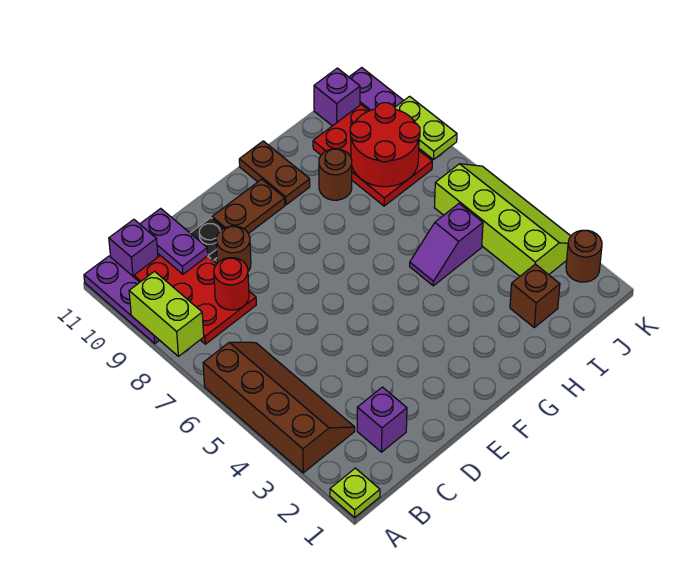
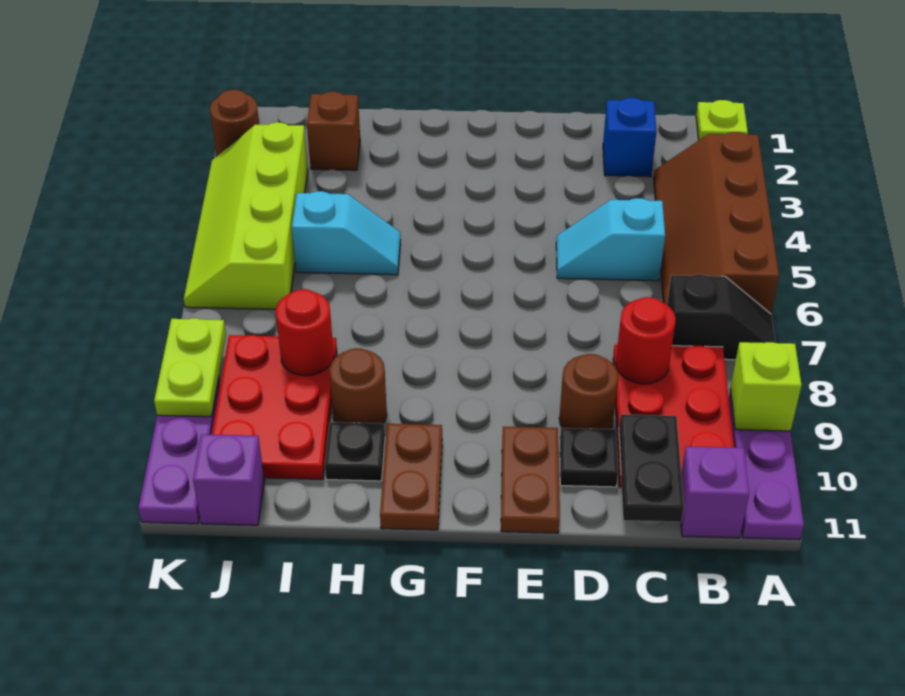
none -> black slope A7:B7 level 1 top B
lime brick A8:A9 level 2 -> lime brick A9 level 2
purple brick C2 level 1 -> blue brick C2 level 1
none -> cyan slope C5:D5 level 1 top C
purple plate C10:C11 level 2 -> black plate C10:C11 level 2
brown plate E10:F10 level 1 -> brown plate E10:E11 level 1
purple slope H5:I5 level 1 top I -> cyan slope H5:I5 level 1 top I
none -> black plate H10 level 1
red round brick I8:J9 level 2 -> red round brick I8 level 2

